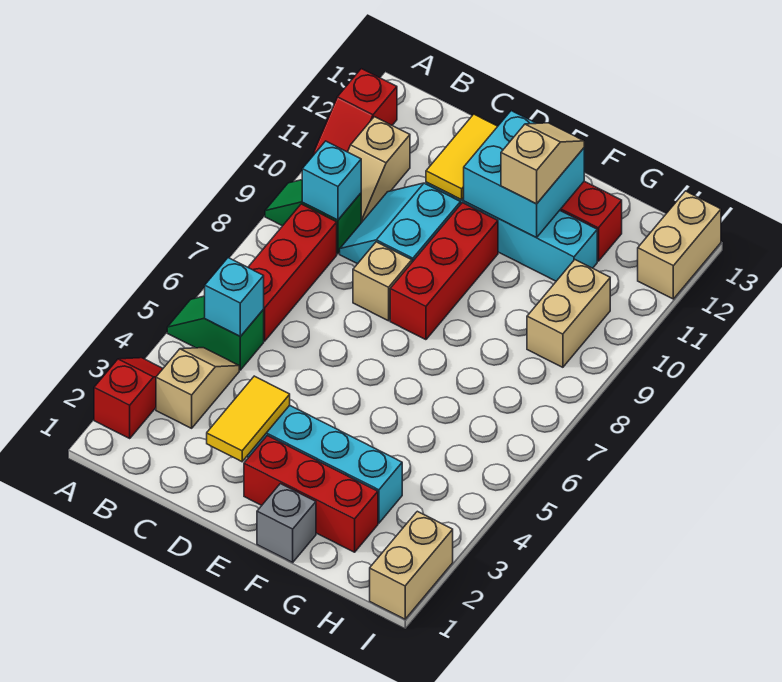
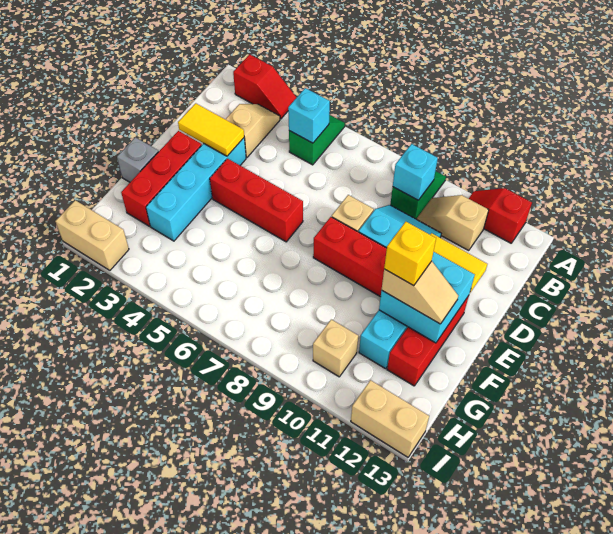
tan slope B3:B4 level 1 top 3 -> tan slope B3:C3 level 1 top C
red brick B6:B8 level 1 -> red brick E4:E6 level 1
none -> yellow brick F11 level 4
tan brick H9:H10 level 1 -> tan brick H10 level 1

